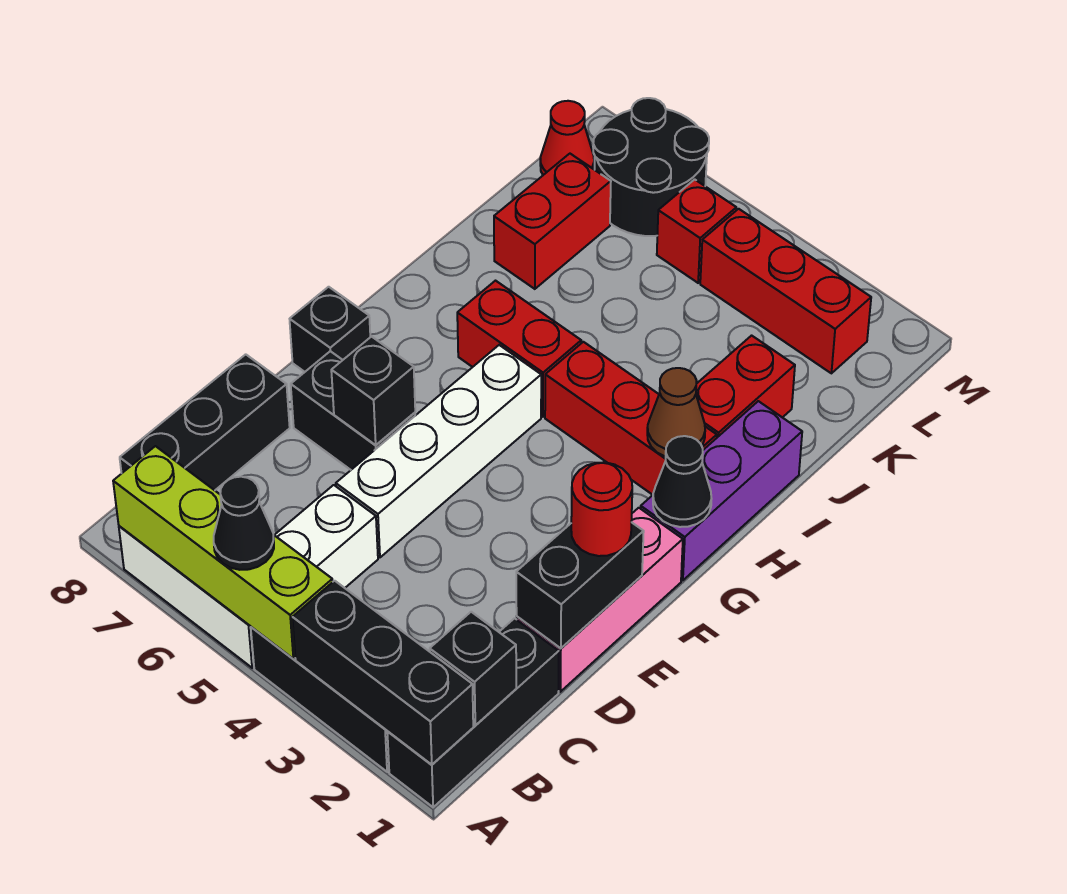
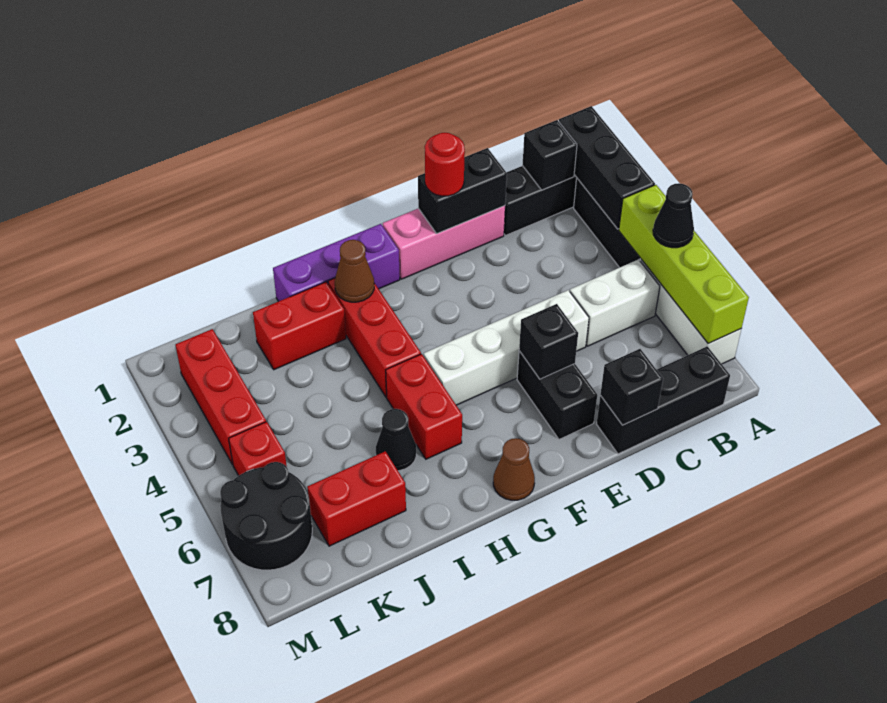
black brick F8 level 1 -> black brick D8 level 2
black cone G1 level 2 -> black cone I6 level 1
none -> brown cone G8 level 1
red cone L8 level 1 -> none

